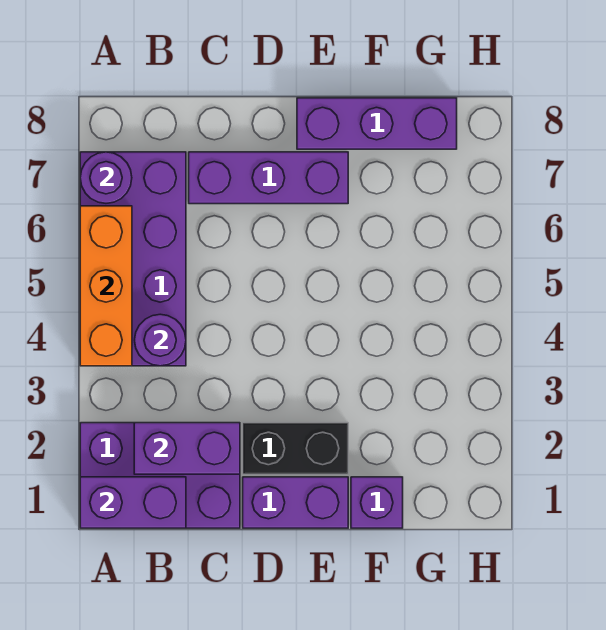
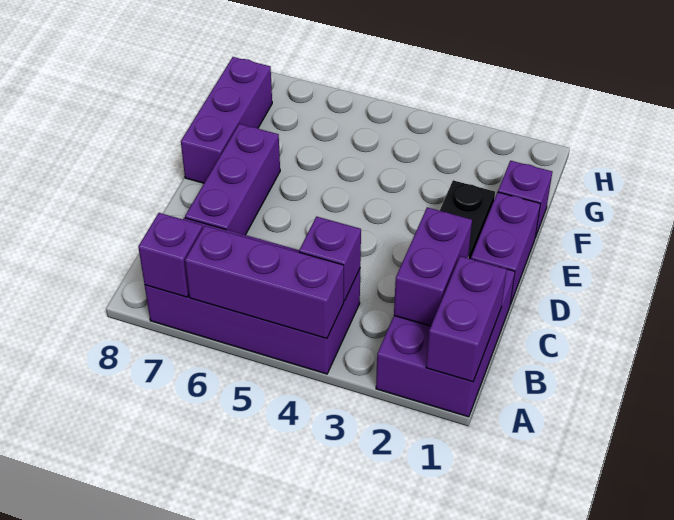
orange brick A4:A6 level 2 -> purple brick A4:A6 level 2
purple round brick A7 level 2 -> purple brick A7 level 2
purple round brick B4 level 2 -> purple brick B4 level 2

